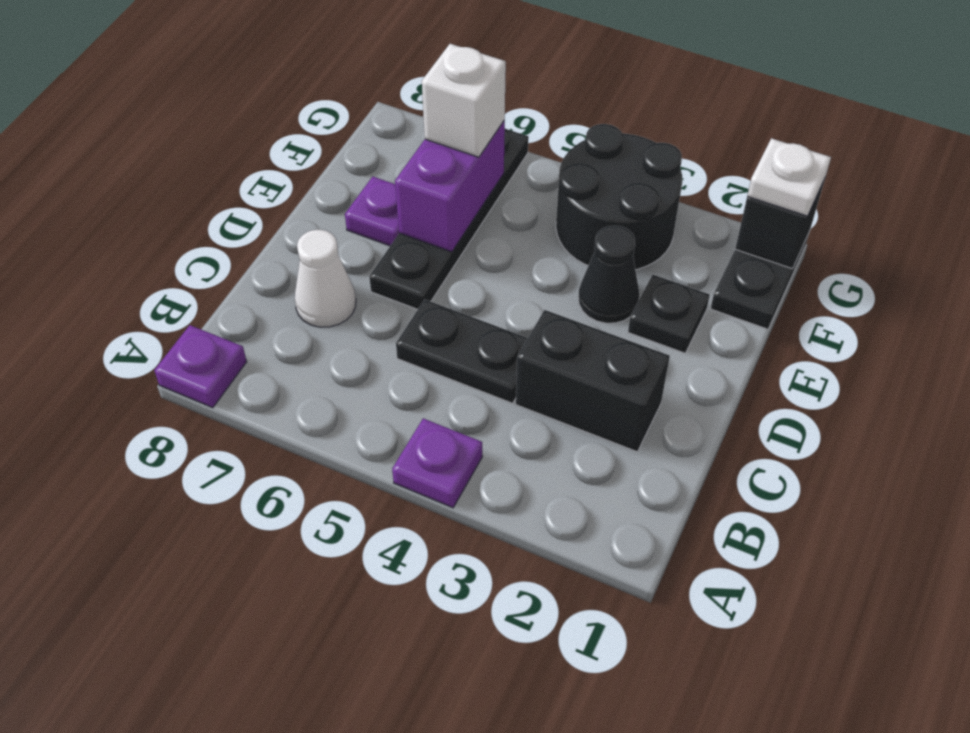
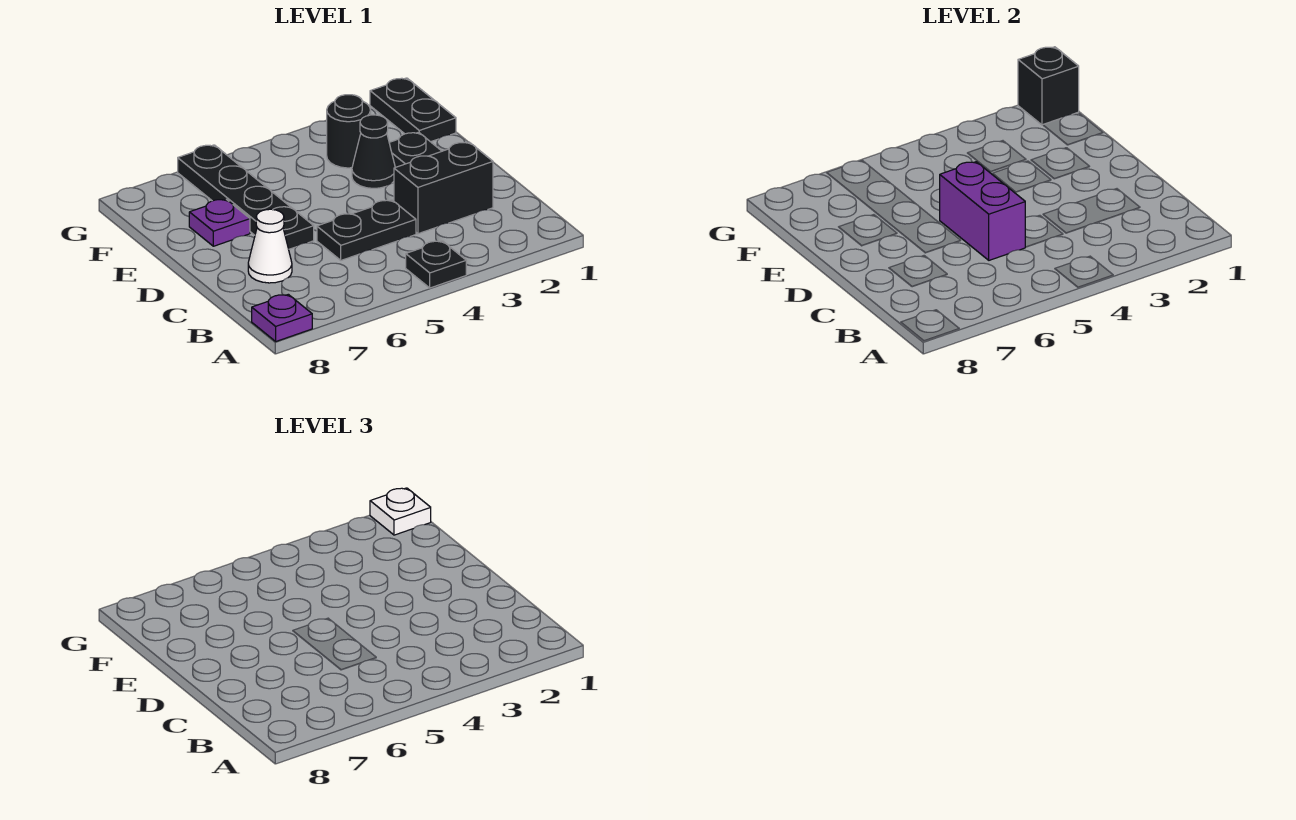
purple plate A4 level 1 -> black plate A4 level 1
purple brick E6:F6 level 2 -> purple brick C5:D5 level 2
black round brick F3:G4 level 1 -> black round brick F3 level 1
white brick F6 level 3 -> none

